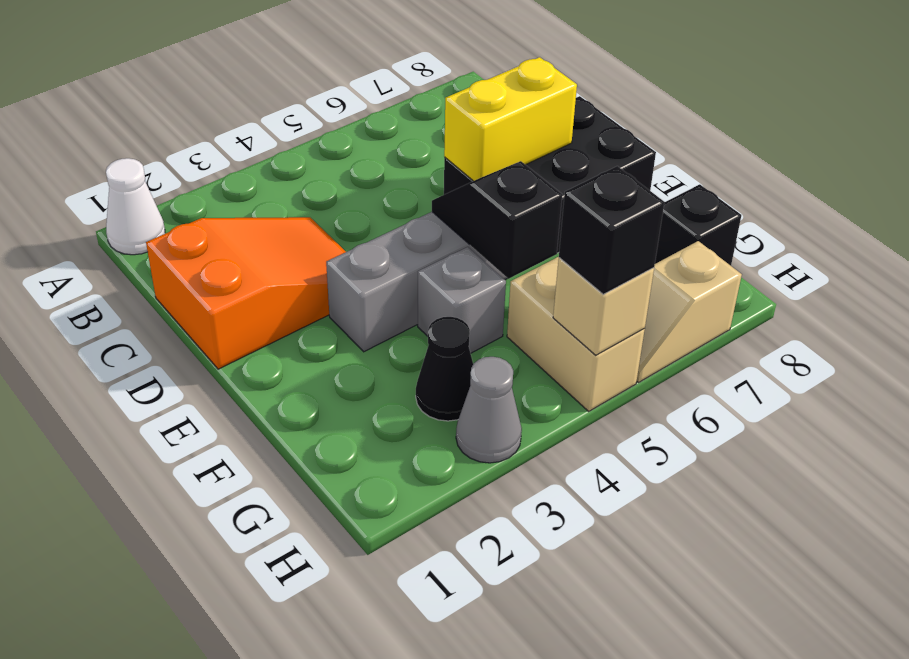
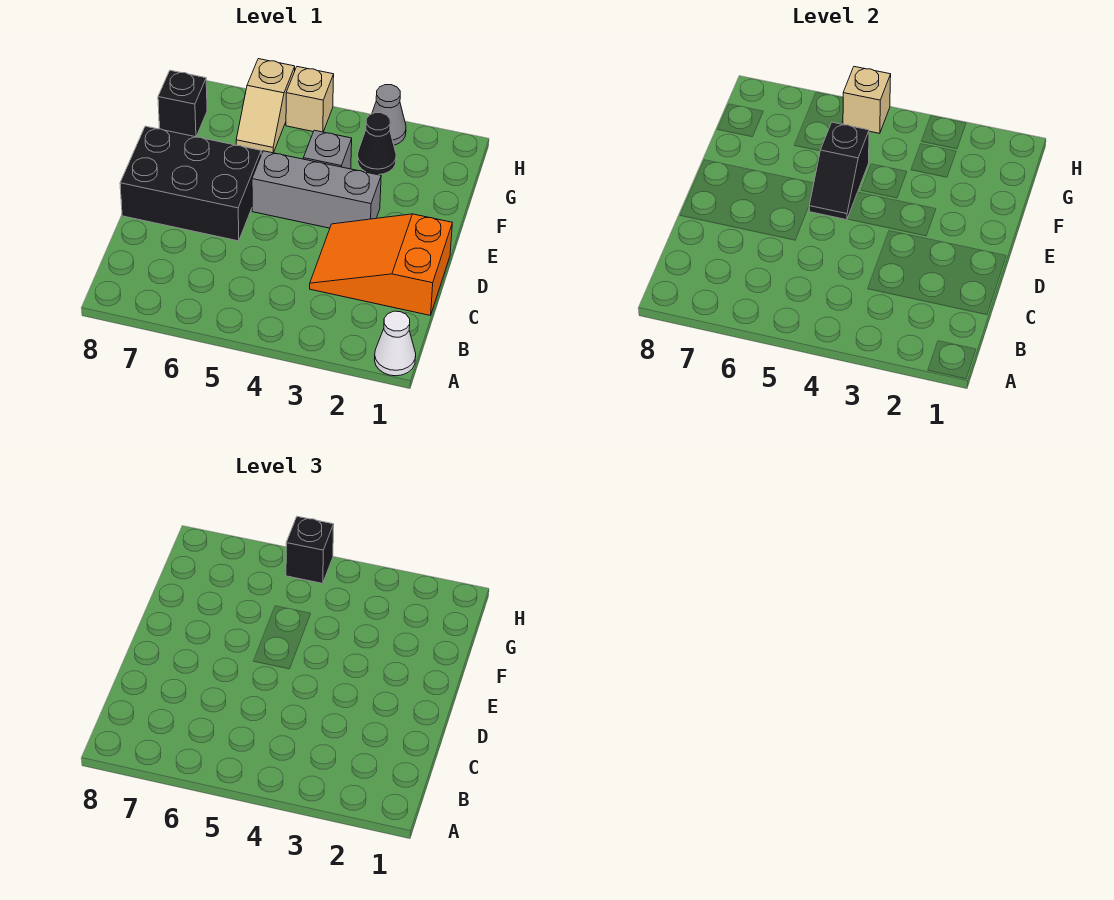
yellow brick D6:D7 level 2 -> none
tan brick G5:H5 level 1 -> tan brick H5 level 1
tan slope H6:H7 level 1 top 7 -> tan slope G6:H6 level 1 top H

